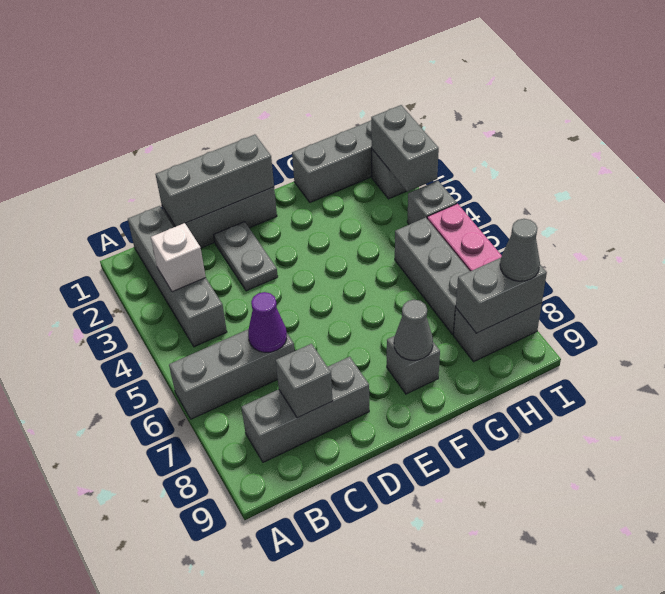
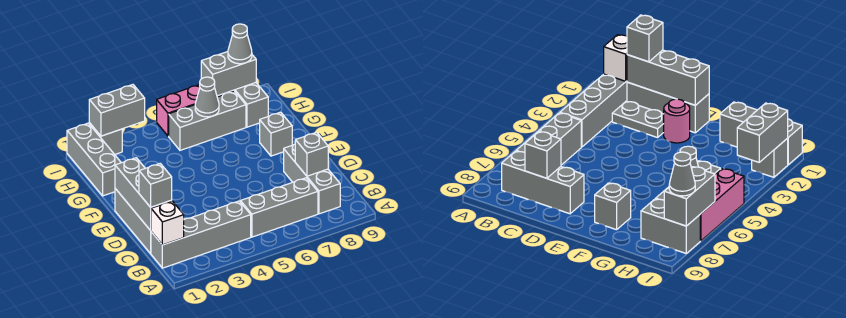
grey brick A6:C6 level 1 -> grey brick B5:B7 level 1
white brick B3 level 2 -> white brick B1 level 2
purple cone C6 level 2 -> none
grey plate D2:D3 level 1 -> grey plate C2:D2 level 1
none -> pink round brick E2 level 1
grey cone F8 level 2 -> grey cone H6 level 2
grey brick H8:I8 level 2 -> grey brick I7:I8 level 2
grey brick I4 level 1 -> grey brick C1 level 3

